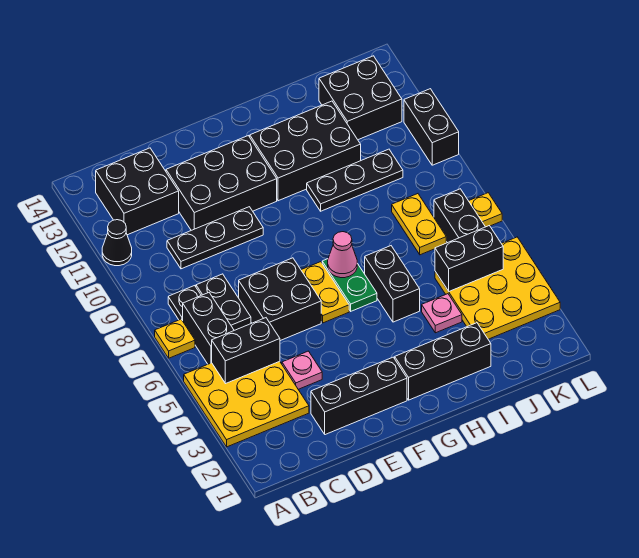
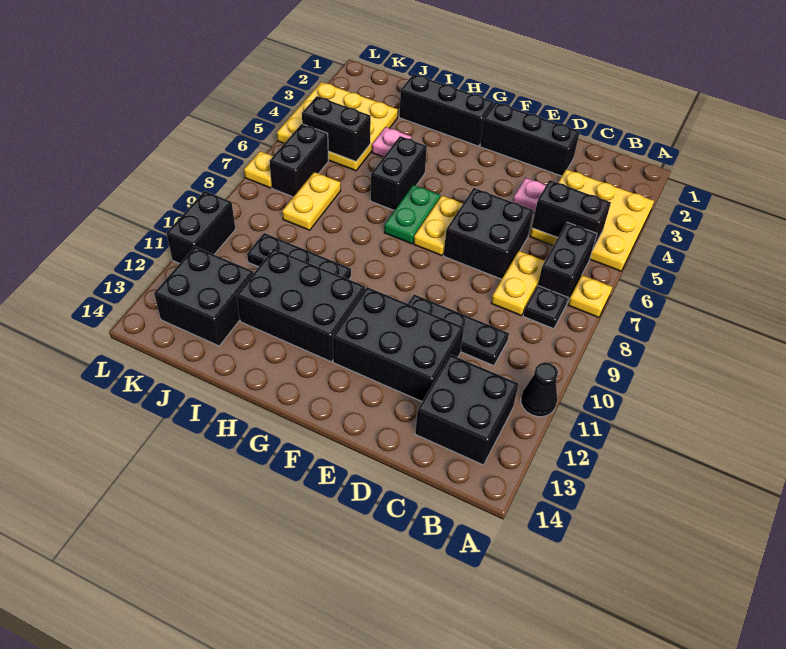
black plate C7:C8 level 1 -> yellow plate C7:C8 level 1
pink cone G7 level 2 -> none

